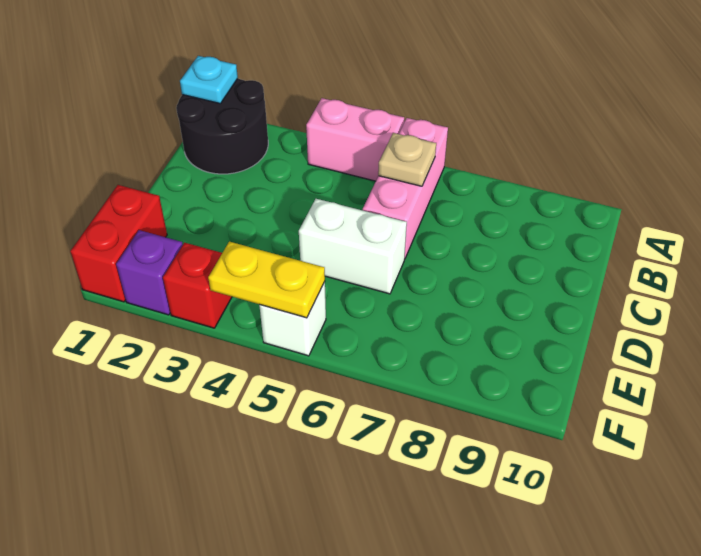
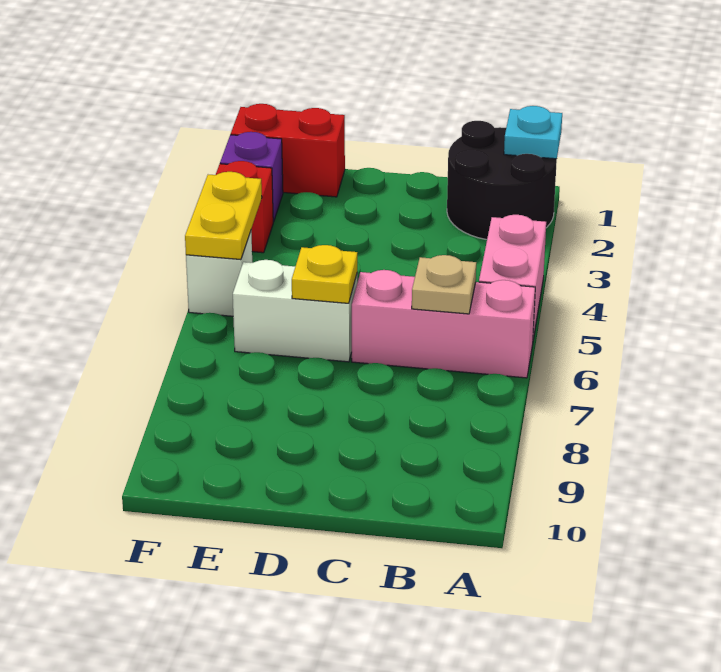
white brick D5:D6 level 1 -> white brick D6:E6 level 1
none -> yellow plate D6 level 2

